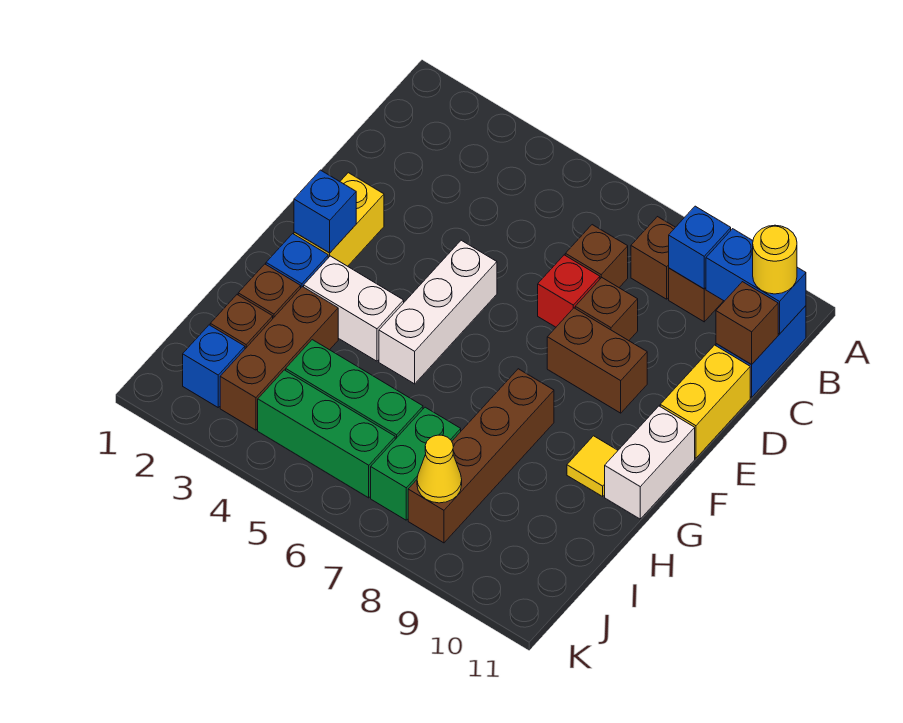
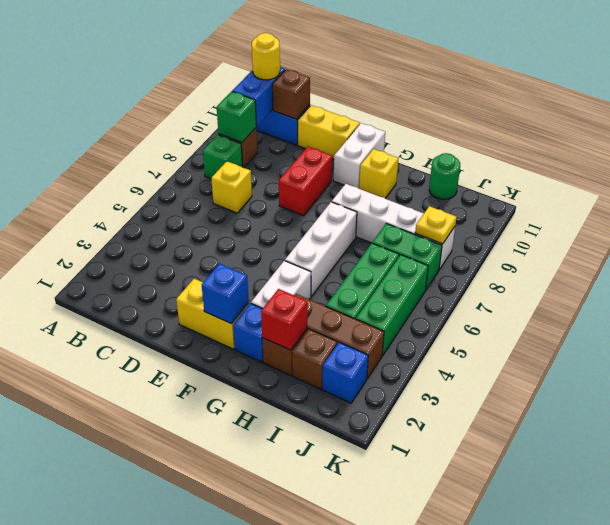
brown brick B8 level 1 -> green brick B8 level 1
blue brick B9 level 2 -> green brick B9 level 2
brown brick C7 level 1 -> yellow brick C7 level 1
red brick D7 level 1 -> red brick H2 level 2
brown brick D8 level 1 -> none
white brick E5:G5 level 1 -> white brick G5:G7 level 1
brown brick E8:E9 level 1 -> red brick E8:E9 level 1
white brick F11:G11 level 1 -> white brick F10:F11 level 1
brown brick G8:J8 level 1 -> white brick G8:J8 level 1
yellow tile G10 level 1 -> yellow brick G10 level 1
none -> green round brick I11 level 1
yellow cone J8 level 2 -> yellow plate J8 level 2

